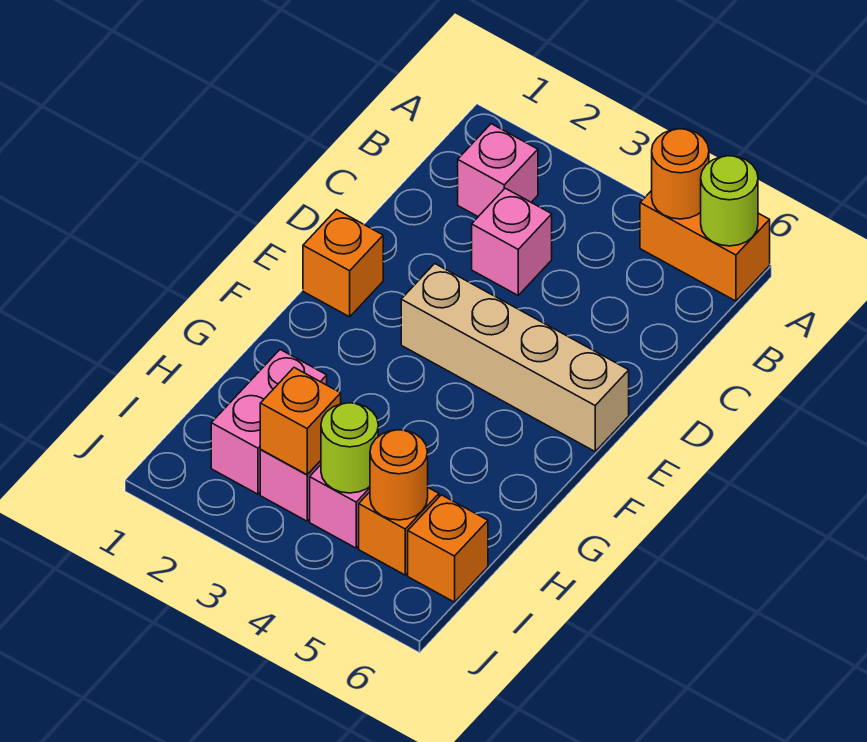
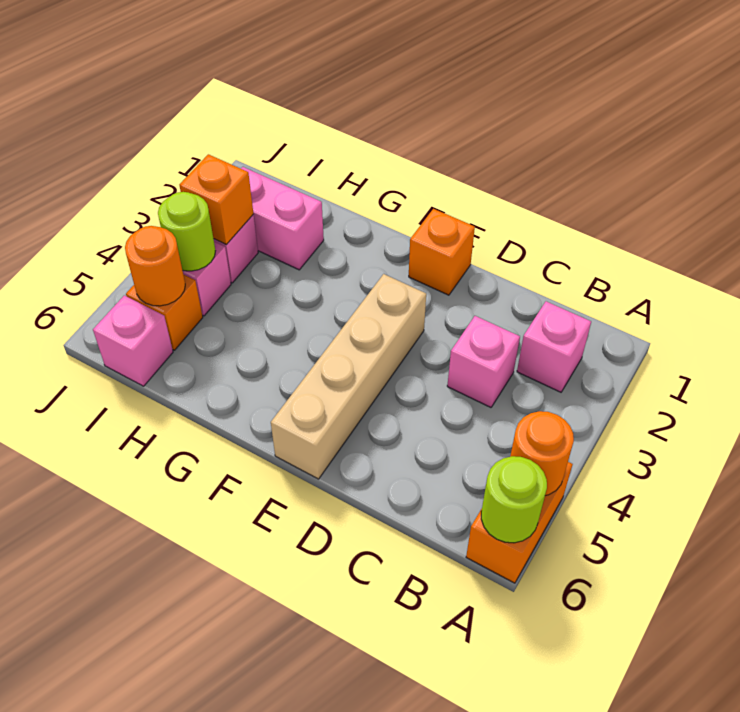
orange brick I6 level 1 -> pink brick I6 level 1

